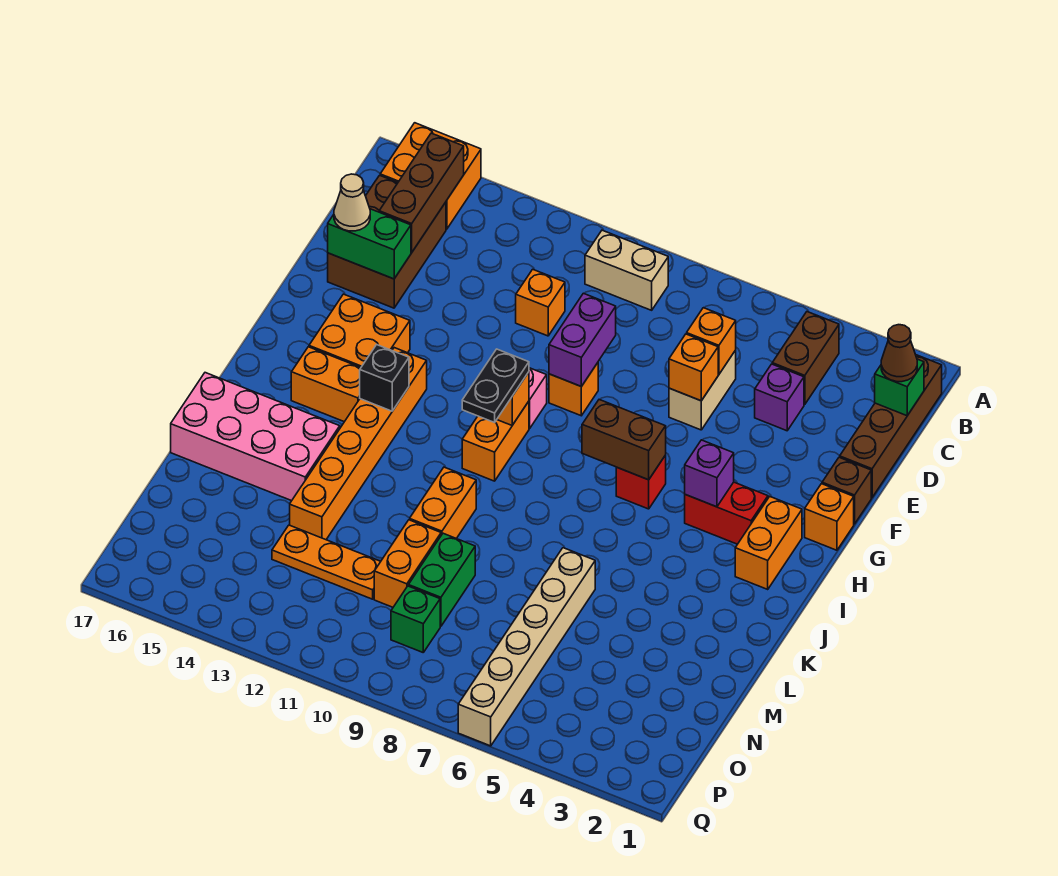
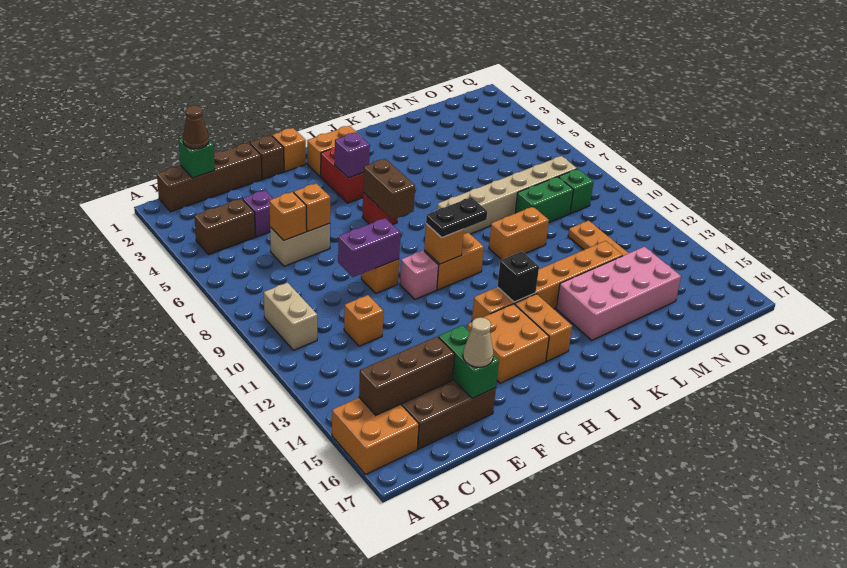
pink brick K14:L17 level 1 -> pink brick K14:N15 level 1
tan brick L6:Q6 level 1 -> tan brick J8:O8 level 1
orange brick M10:N10 level 1 -> none

